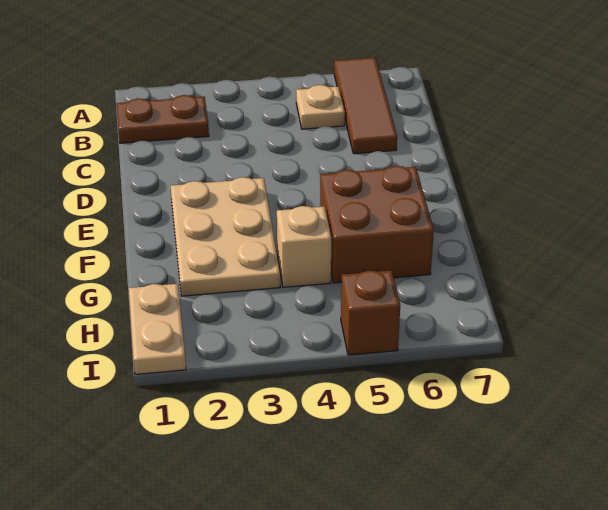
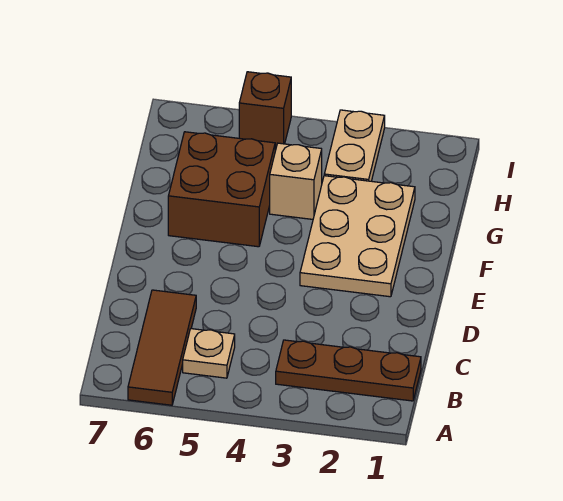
brown plate B1:B2 level 1 -> brown plate B1:B3 level 1
tan plate H1:I1 level 1 -> tan plate H3:I3 level 1

